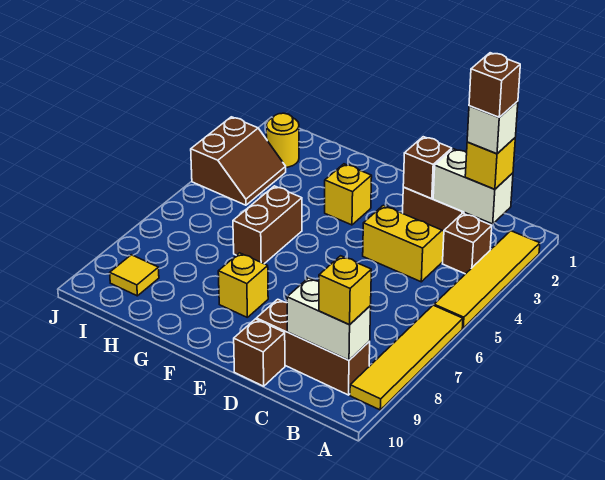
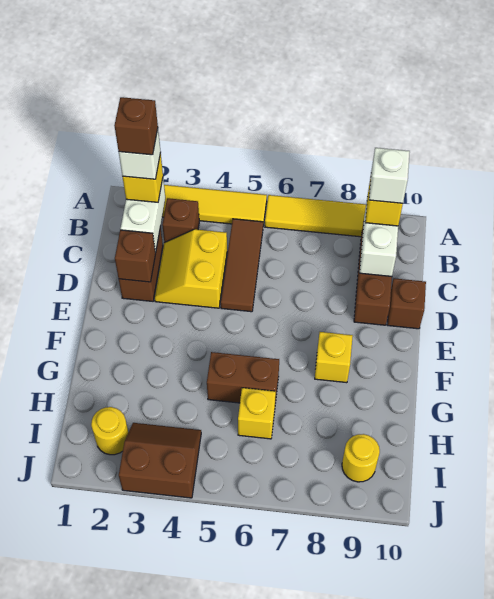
none -> brown tile B5:D5 level 1
none -> white brick B9 level 4
yellow brick F3 level 1 -> yellow brick H6 level 1
yellow tile I9 level 1 -> yellow round brick I9 level 1

